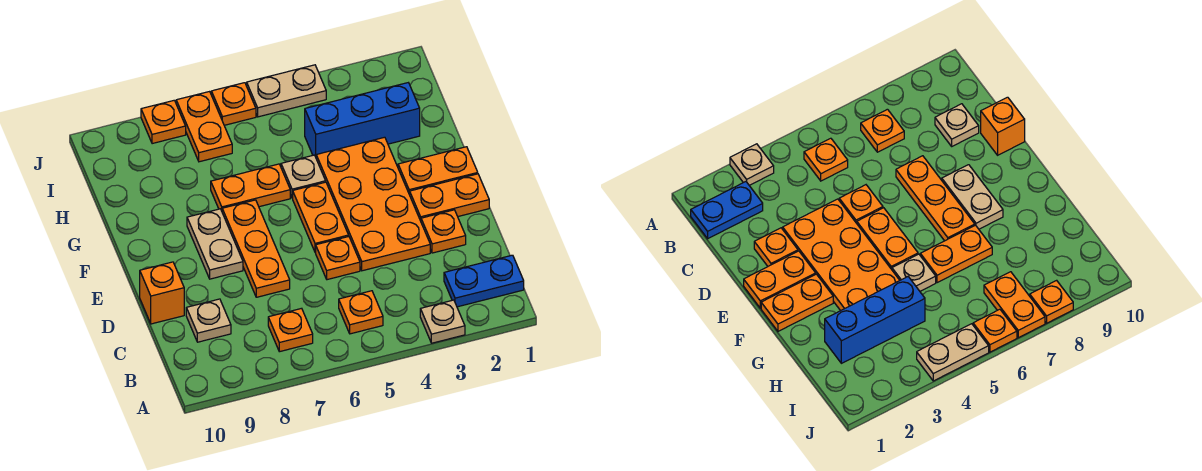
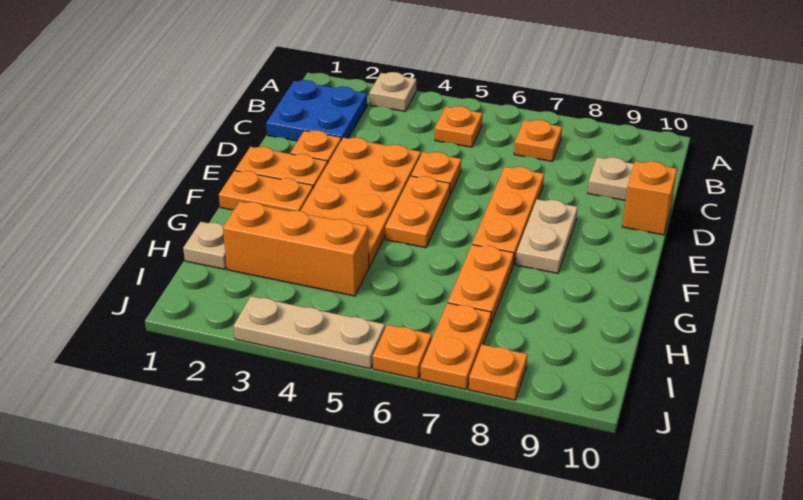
blue plate B1:B2 level 1 -> blue plate B1:C2 level 1
tan plate G5 level 1 -> tan plate H1 level 1
orange plate G6:G7 level 1 -> orange plate G7:H7 level 1
blue brick H2:H4 level 1 -> orange brick H2:H4 level 1
tan plate J4:J5 level 1 -> tan plate J3:J5 level 1

